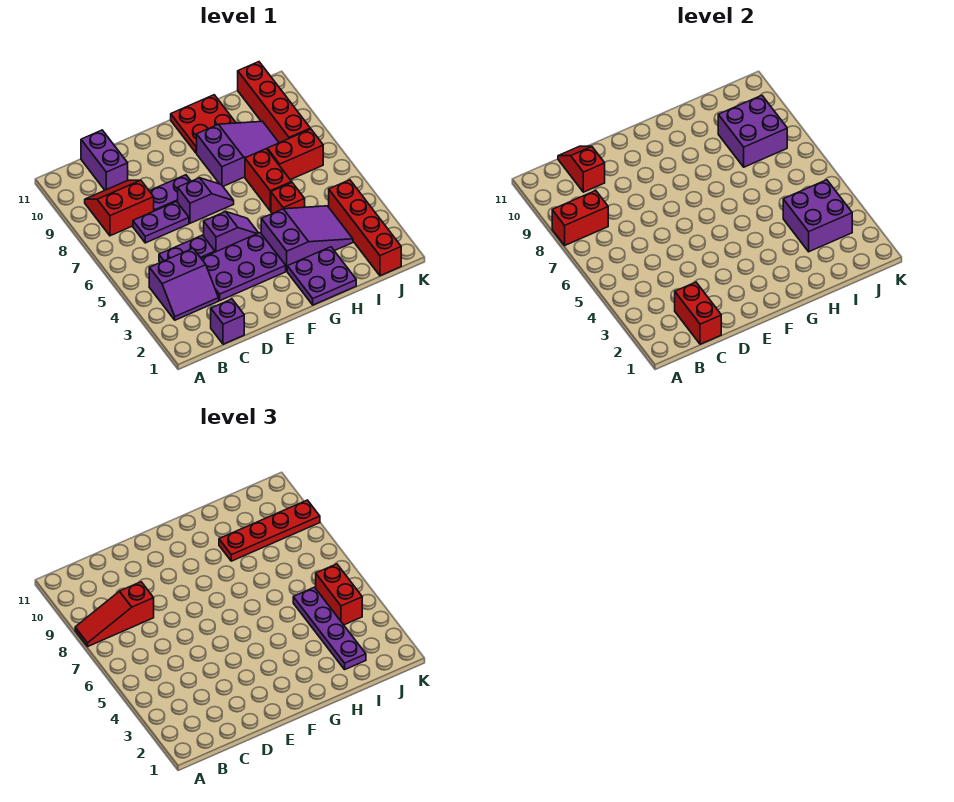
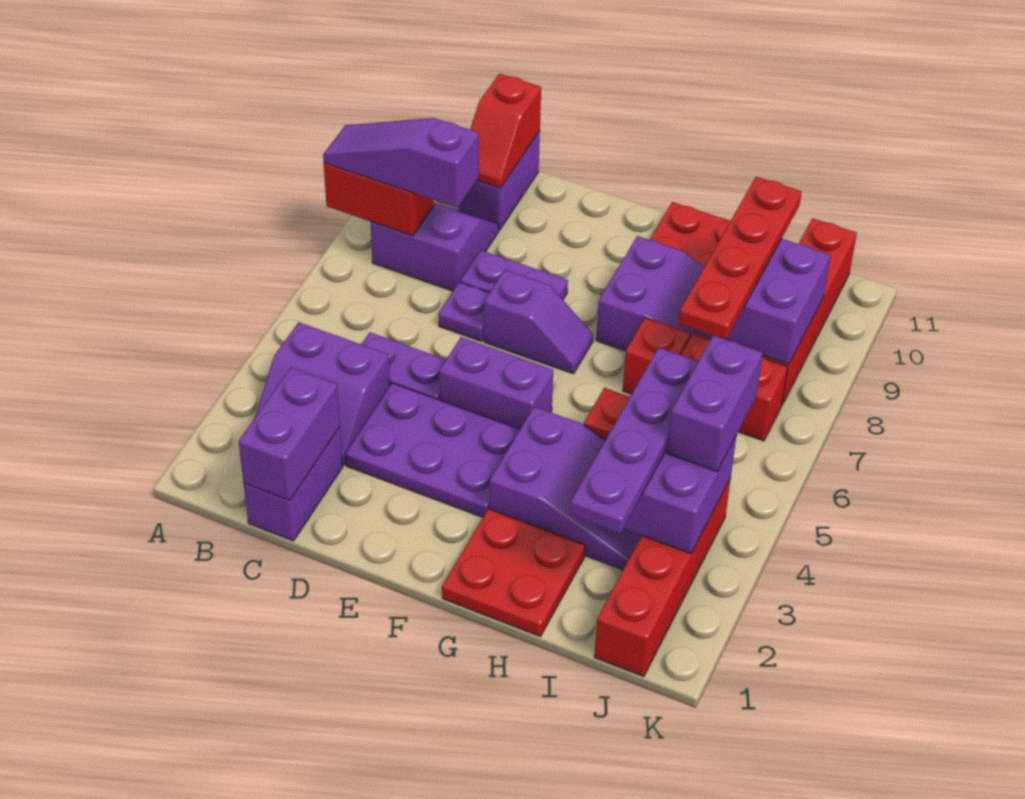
red slope A8:C8 level 3 top C -> purple slope A8:C8 level 3 top C
red slope B8:C9 level 1 top 8 -> purple slope B8:C9 level 1 top 8
purple brick C1 level 1 -> purple brick C1:C2 level 1
red brick C1:C2 level 2 -> purple brick C1:C2 level 2
purple plate C7:D7 level 1 -> purple plate D7 level 1
red slope C10:C11 level 2 top 10 -> red slope C10:C11 level 2 top 11
purple slope E5:F5 level 1 top E -> purple brick E5:F5 level 1
purple plate G1:H2 level 1 -> red plate G1:H2 level 1
red brick H6:H7 level 1 -> red brick H7 level 1
red plate H9:K9 level 3 -> red plate I7:I10 level 3
red brick J4:J5 level 3 -> purple brick J4:J5 level 3

